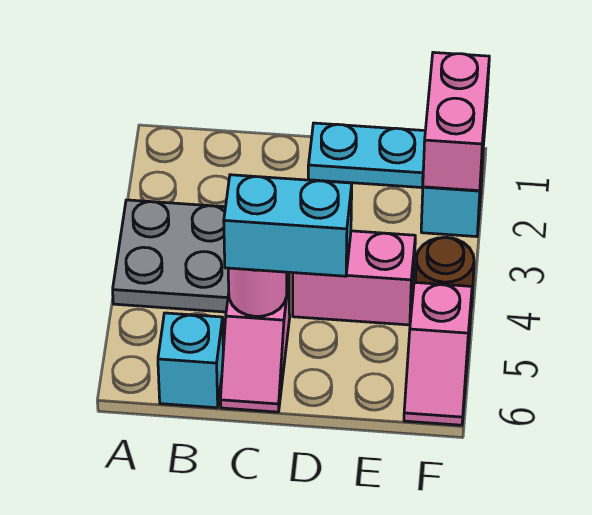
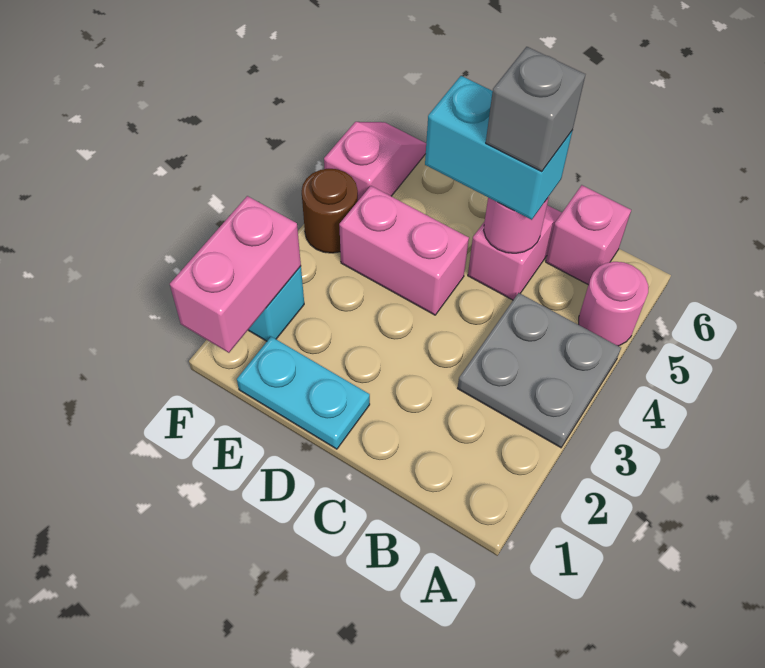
none -> pink round brick A5 level 1
cyan brick B6 level 1 -> pink brick B6 level 1
none -> grey brick C5 level 4

